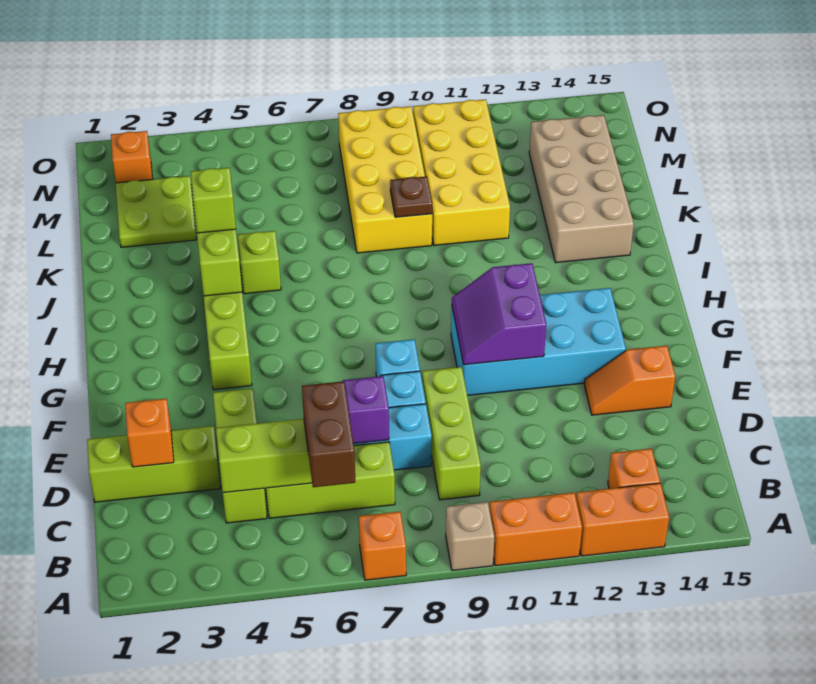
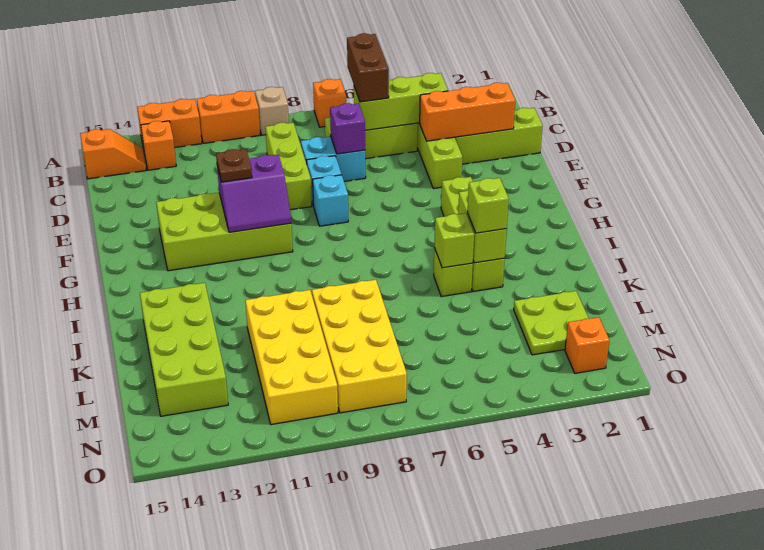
orange brick D2 level 2 -> orange brick D2:D4 level 2
orange slope E13:E14 level 1 top 14 -> orange slope B14:B15 level 1 top 15
cyan brick F10:G13 level 1 -> lime brick F10:G13 level 1
purple slope F10:G11 level 2 top 11 -> purple slope F10:G11 level 2 top F
none -> lime brick J5 level 2
tan brick J13:M14 level 1 -> lime brick J13:M14 level 1
brown plate K9 level 2 -> brown plate F11 level 3

